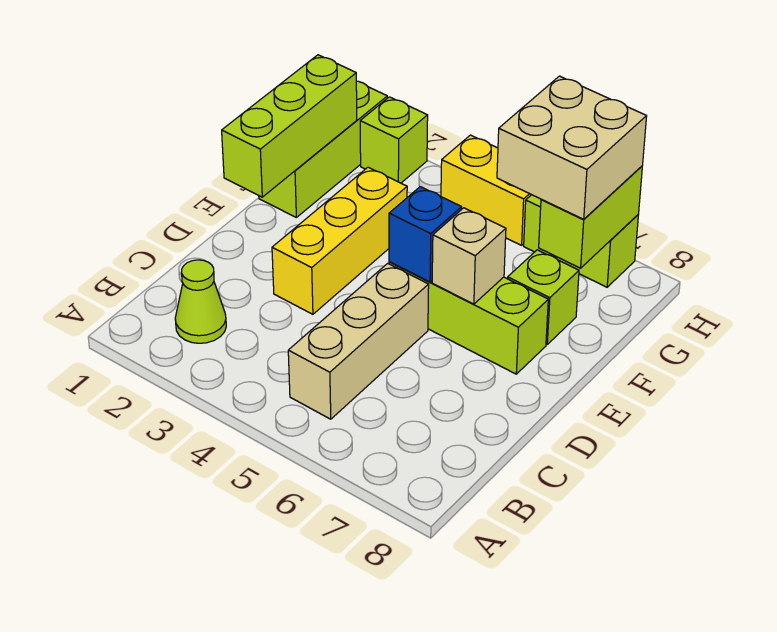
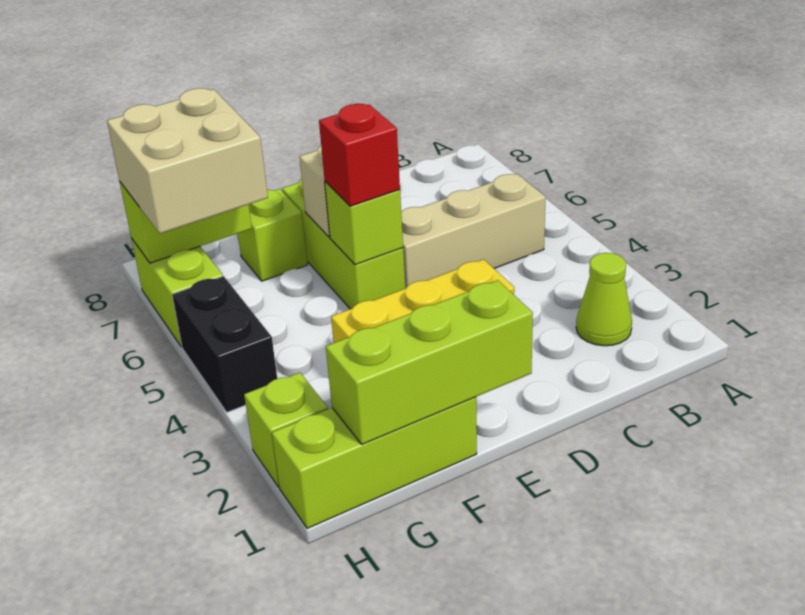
blue brick E5 level 2 -> lime brick E5 level 2
none -> red brick E5 level 3
yellow brick H4:H5 level 1 -> black brick H4:H5 level 1

